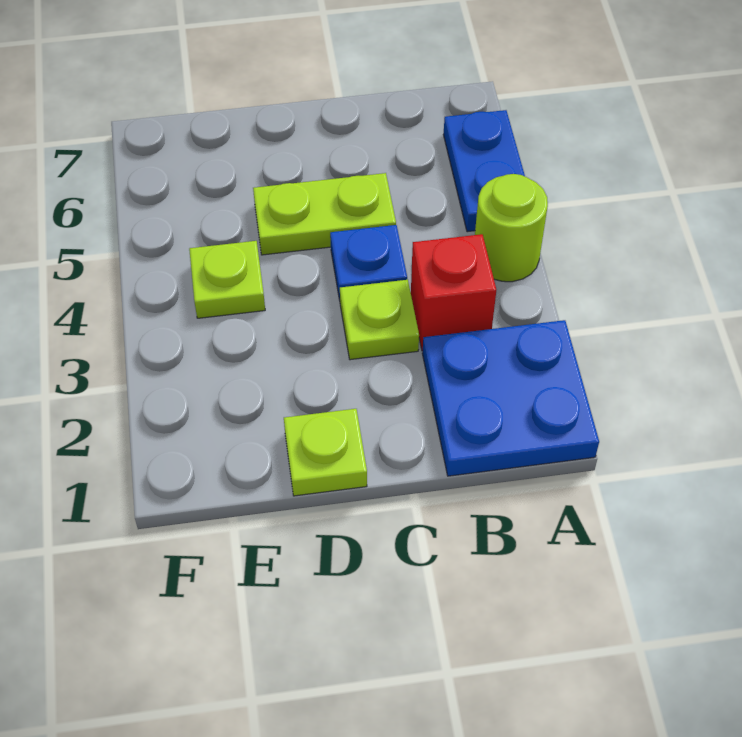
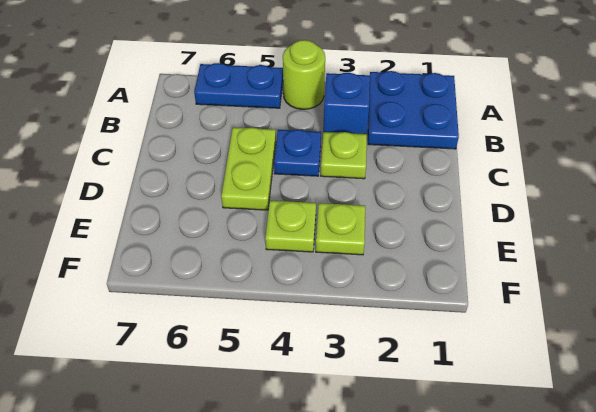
red brick B3 level 1 -> blue brick B3 level 1
lime plate D1 level 1 -> lime plate E3 level 1

